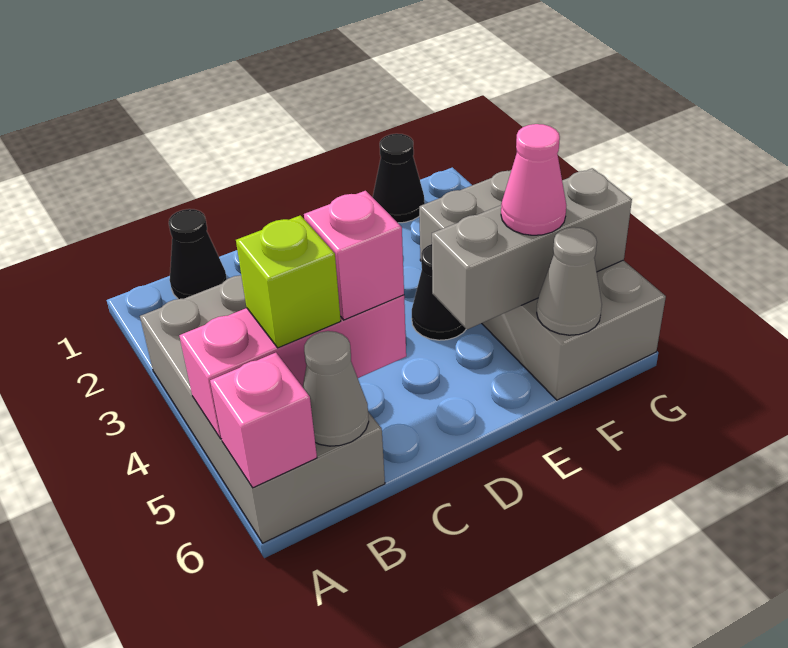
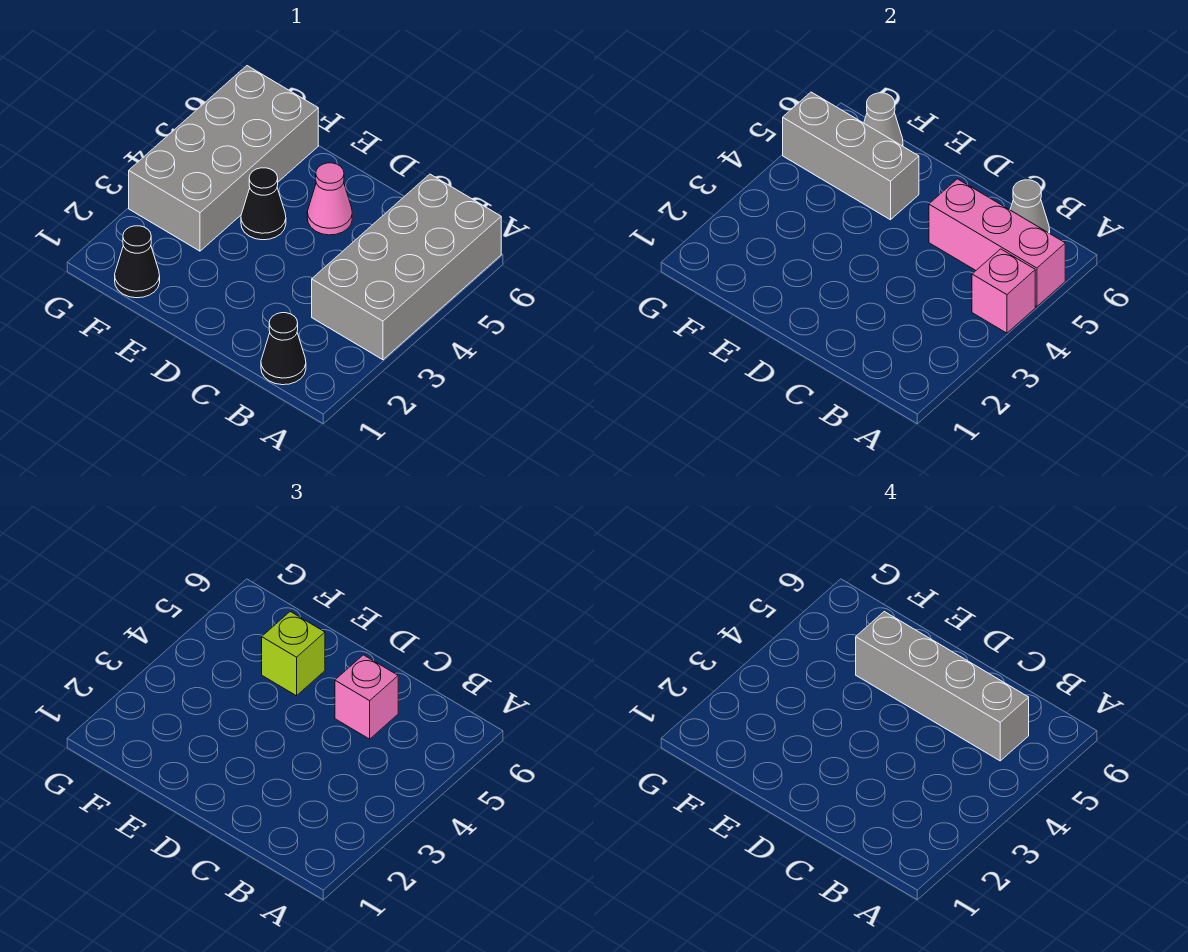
pink brick A6 level 2 -> pink brick A4 level 2
lime brick B5 level 3 -> lime brick E5 level 3
none -> grey brick B5:E5 level 4
pink cone F5 level 3 -> pink cone D5 level 1

